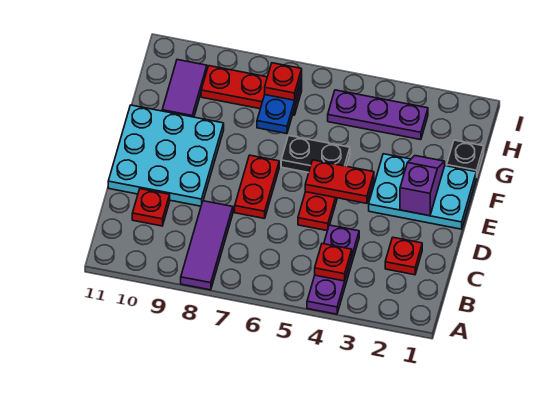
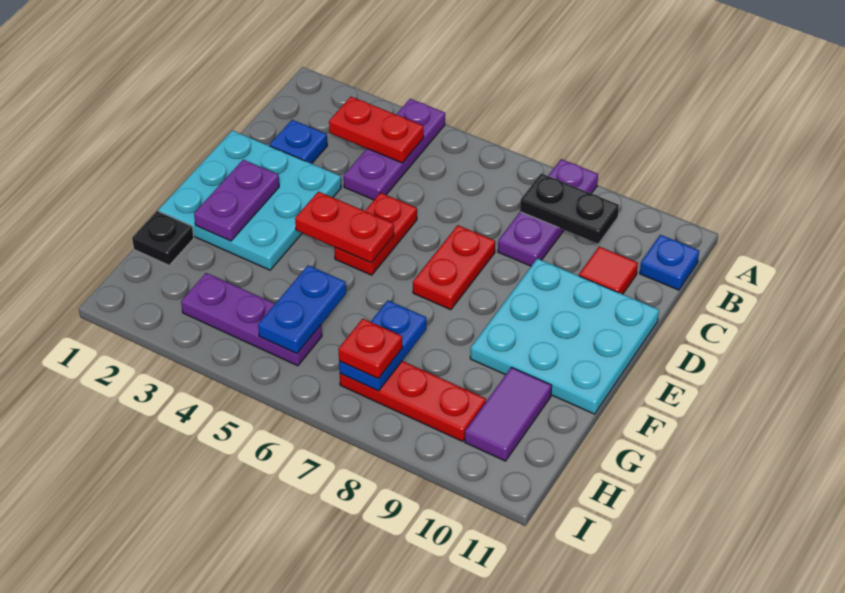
purple tile A8:C8 level 1 -> purple plate A8:C8 level 1
red plate B4 level 2 -> red plate B3:B4 level 2
none -> blue plate B11 level 1
red plate C2 level 1 -> blue plate C2 level 1
red plate C10 level 1 -> red tile C10 level 1
cyan plate E1:F3 level 1 -> cyan plate D1:F3 level 1
purple slope E2:F2 level 2 top E -> purple plate E2:F2 level 2
black plate F5:F6 level 1 -> black plate B8:B9 level 2
none -> blue plate G5:H5 level 2

